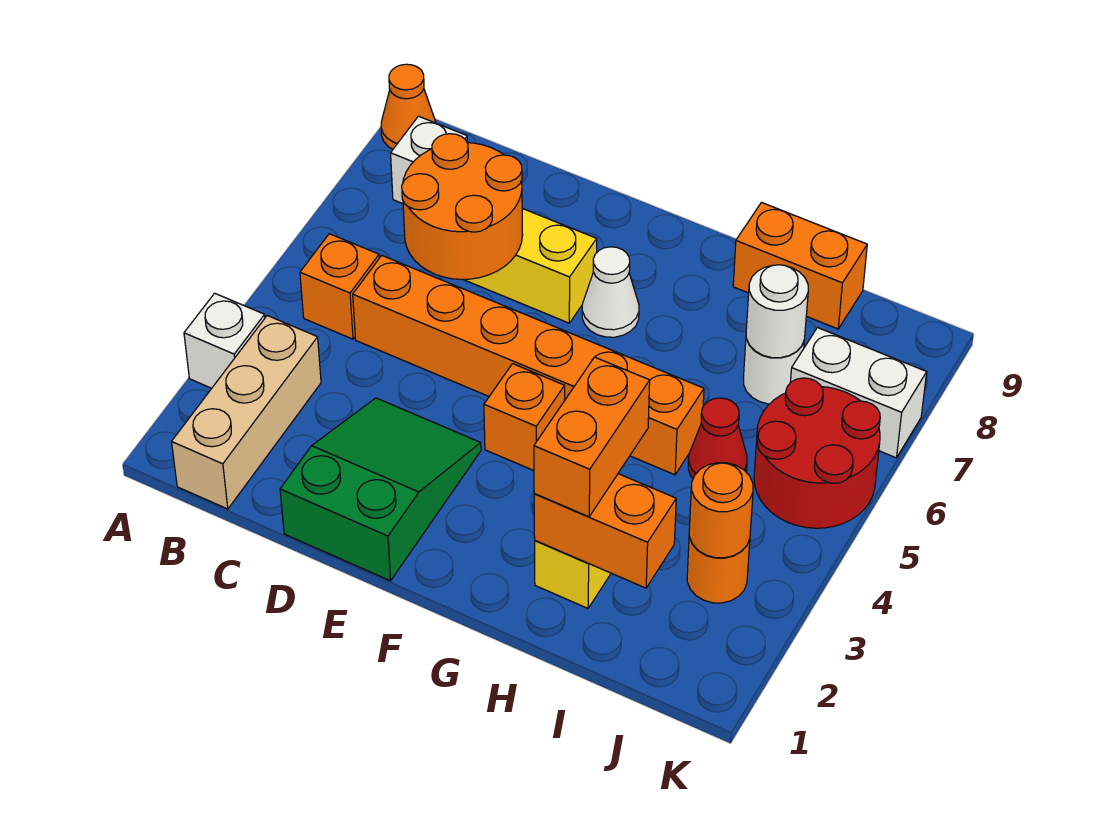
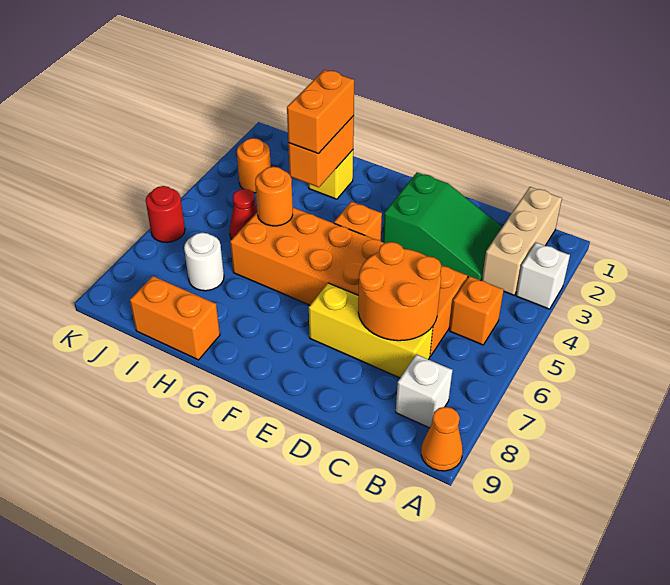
orange brick C5:H5 level 1 -> orange brick C5:H6 level 1
green slope D1:E3 level 1 top 1 -> green slope C2:E3 level 1 top E
white cone F7 level 1 -> none
orange brick H2:I2 level 2 -> orange brick H2:H3 level 2
white round brick I7 level 2 -> none
orange round brick J3 level 2 -> orange round brick H5 level 2
red round brick J5:K6 level 1 -> red round brick K6 level 1
white brick J7:K7 level 1 -> none

